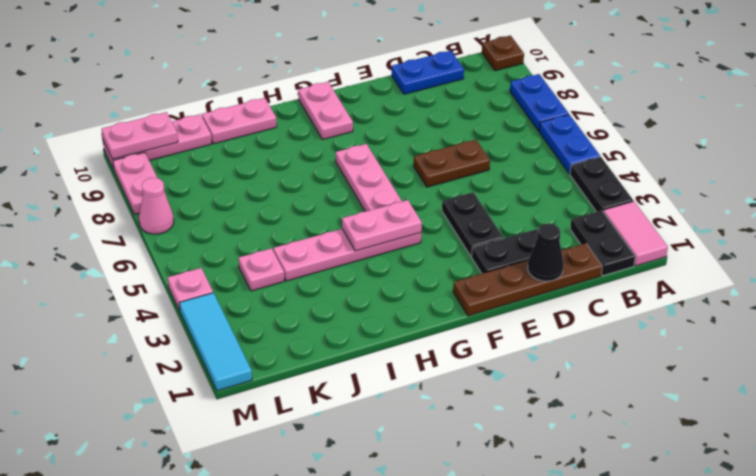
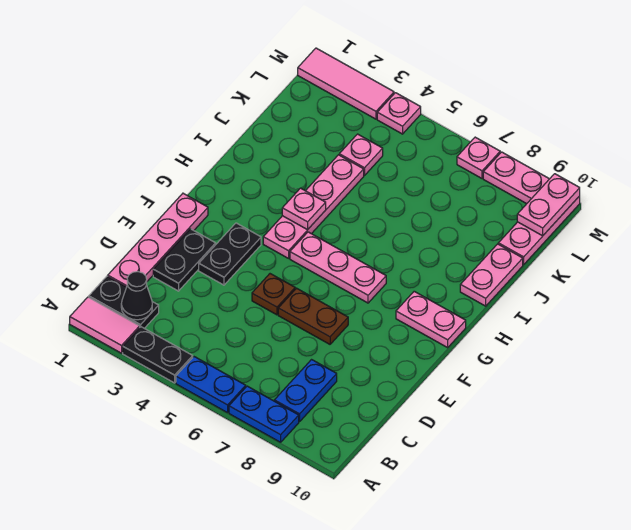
brown plate A10 level 1 -> brown plate E5 level 1
brown plate C1:F1 level 1 -> pink plate C1:F1 level 1
blue plate C10:D10 level 1 -> blue plate B8:C8 level 1
black cone D1 level 2 -> black cone B2 level 2
brown plate D6:E6 level 1 -> brown plate E6:E7 level 1
black plate E3:E4 level 1 -> black plate E3:F3 level 1
pink plate G4:H4 level 2 -> pink plate H4 level 2
cyan tile M1:M3 level 1 -> pink tile M1:M3 level 1
pink cone M7 level 1 -> pink plate M7 level 1

